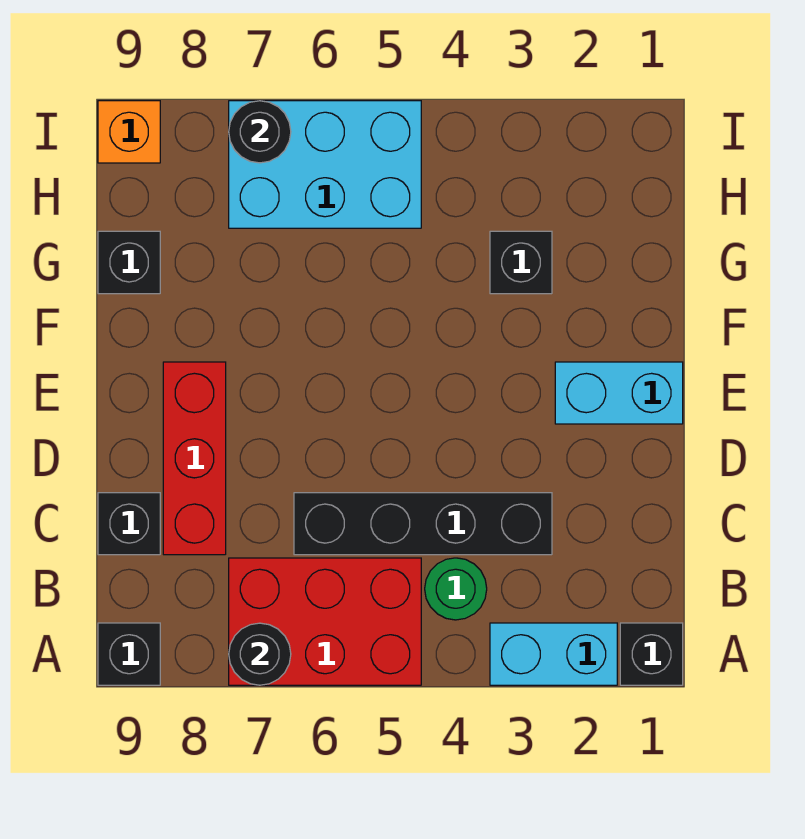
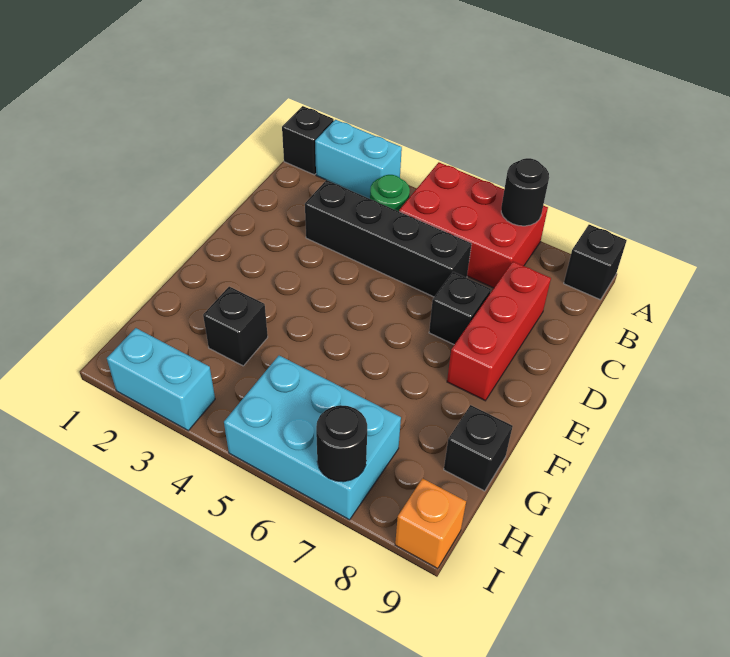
black brick C9 level 1 -> black brick D7 level 1
cyan brick E1:E2 level 1 -> cyan brick I2:I3 level 1

